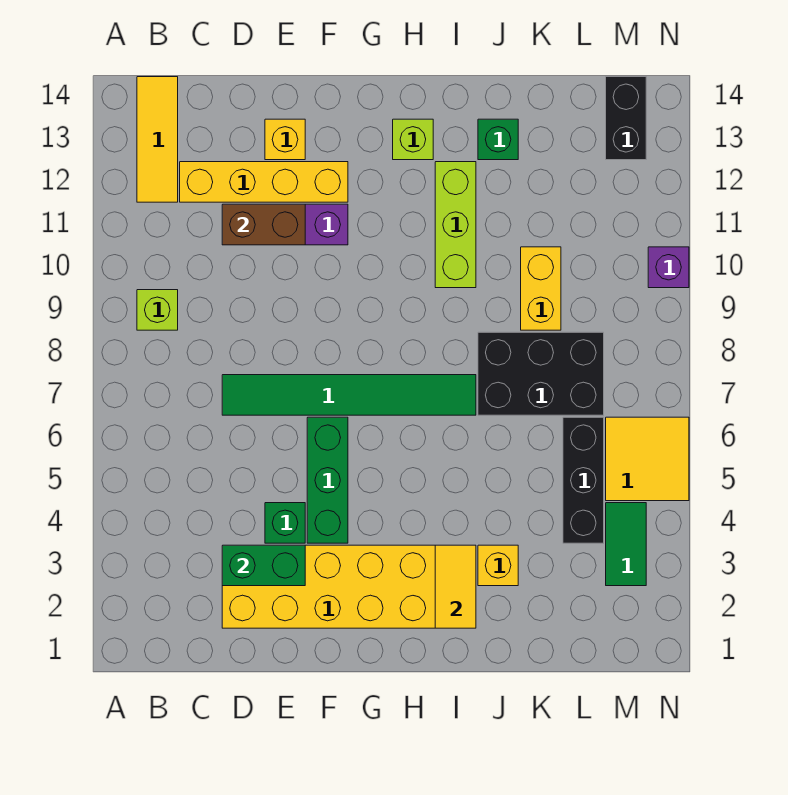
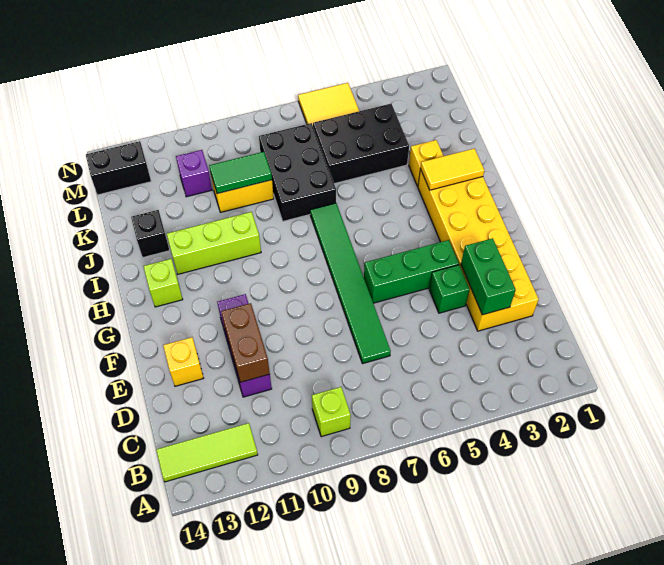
yellow tile B12:B14 level 1 -> lime tile B12:B14 level 1
yellow brick C12:F12 level 1 -> none
green brick J13 level 1 -> black brick J13 level 1
black brick L4:L6 level 1 -> black brick K4:L6 level 1
green tile M3:M4 level 1 -> green tile K9:K10 level 2
purple brick N10 level 1 -> purple brick L11 level 1

